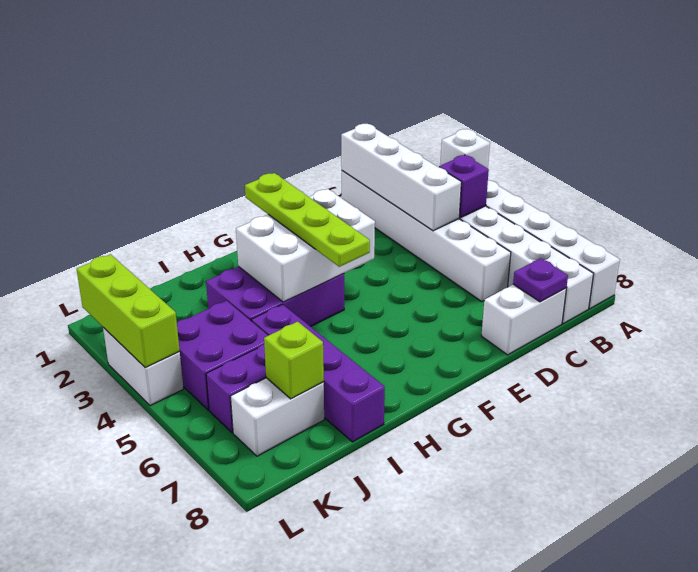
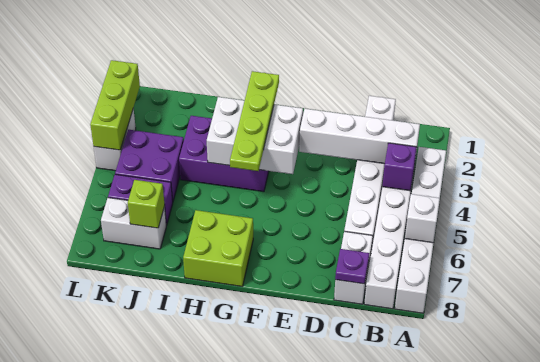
white brick A3 level 2 -> white brick A6 level 2
white brick C1:C4 level 2 -> white brick B3:E3 level 2
white brick C8:D8 level 1 -> white brick C7:C8 level 1
none -> lime brick G7:H8 level 1
purple brick I5:I8 level 1 -> none

